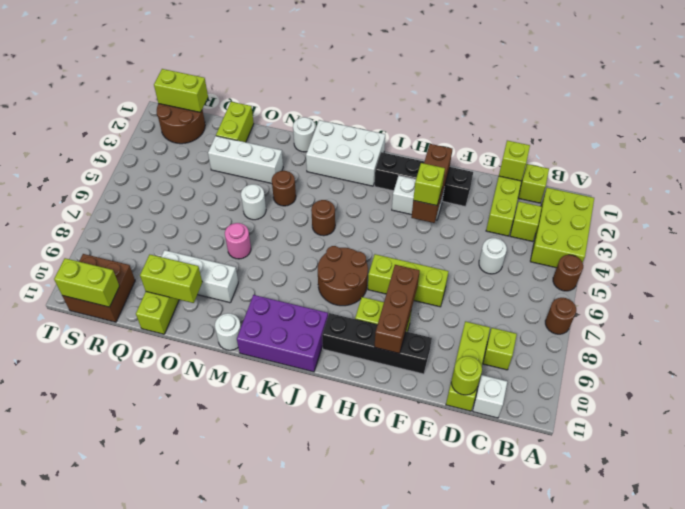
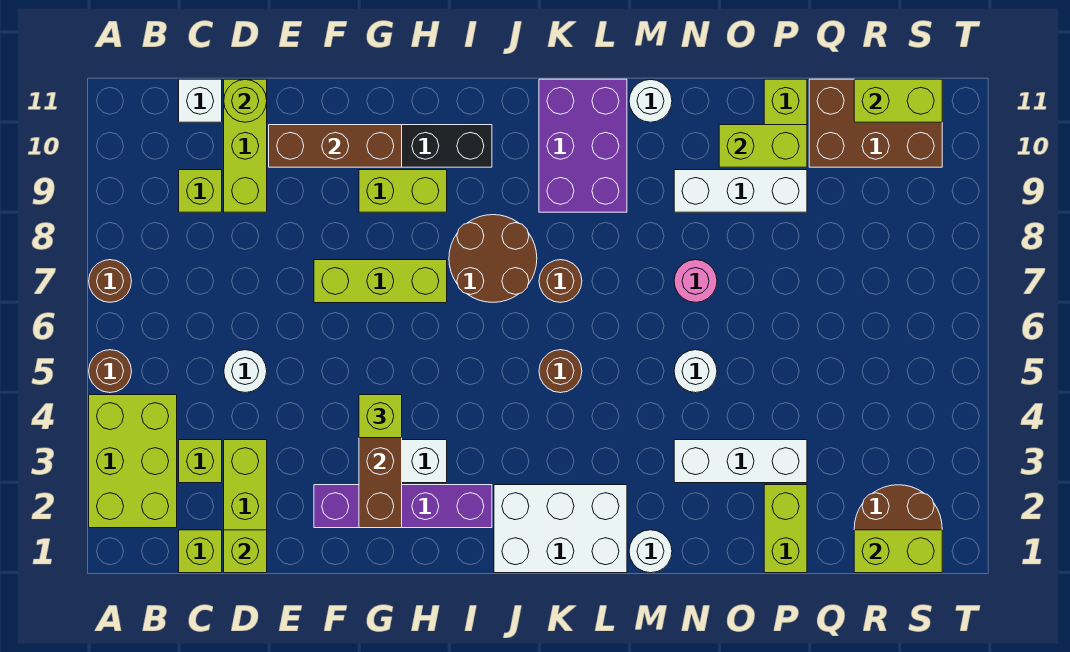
black brick F2:I2 level 1 -> purple brick F2:I2 level 1
brown brick G8:G10 level 2 -> brown brick E10:G10 level 2
purple brick J10:L11 level 1 -> purple brick K9:L11 level 1
brown round brick M4 level 1 -> brown round brick K7 level 1
brown brick R10:S11 level 1 -> brown brick Q10:S11 level 1

